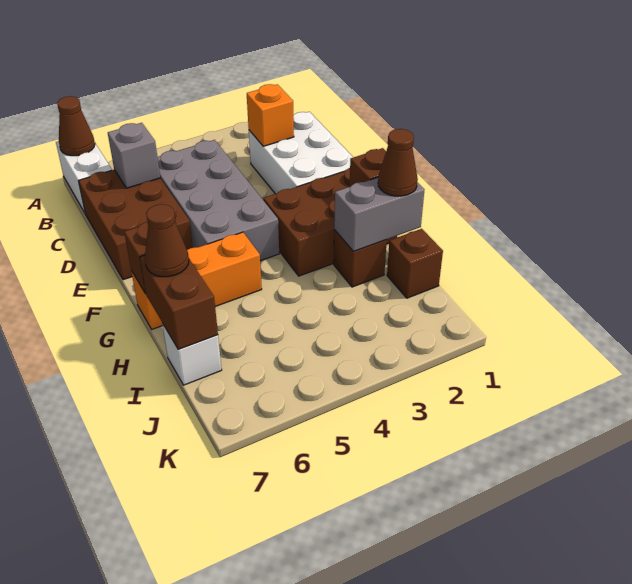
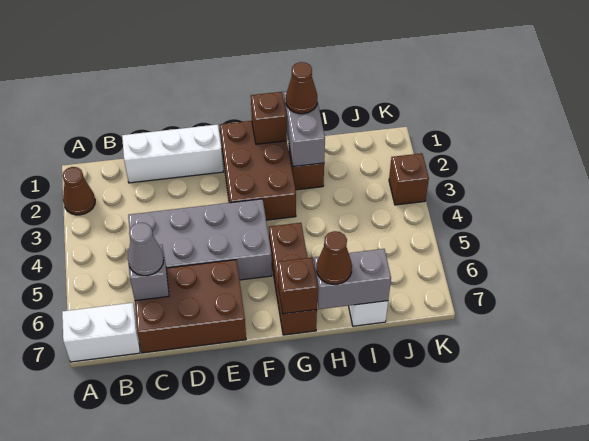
brown cone A7 level 2 -> brown cone A2 level 1
white brick C1:E2 level 1 -> white brick C1:E1 level 1
orange brick C2 level 2 -> none
none -> grey cone C6 level 3
orange brick G5:G7 level 1 -> brown brick G5:G7 level 1
brown brick H7:I7 level 2 -> grey brick H7:I7 level 2
brown brick I1 level 1 -> brown brick K3 level 1

